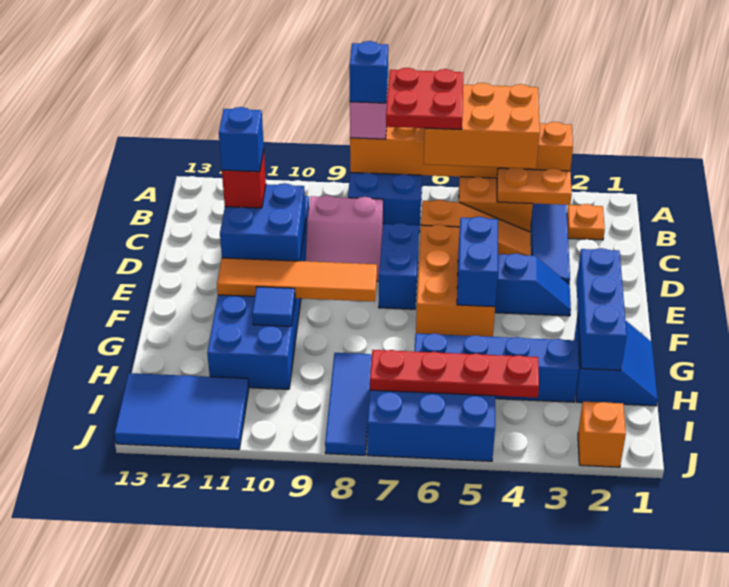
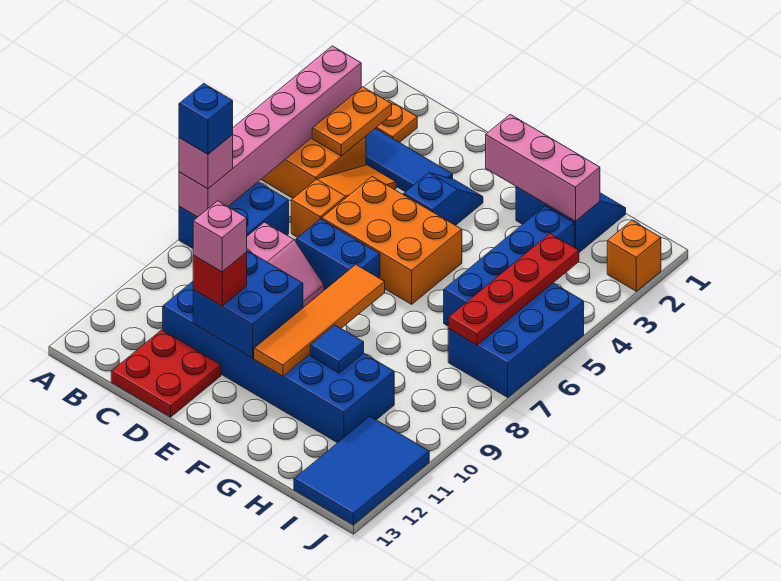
orange brick A3:A8 level 2 -> pink brick A3:A8 level 2
orange brick A4:B6 level 3 -> none
red plate A6:B7 level 4 -> red plate C12:D13 level 1
blue brick D11 level 4 -> pink brick D11 level 4
blue brick E5:F5 level 2 -> none
blue brick F2:H2 level 2 -> pink brick F2:H2 level 2
blue tile H8:J8 level 1 -> none

